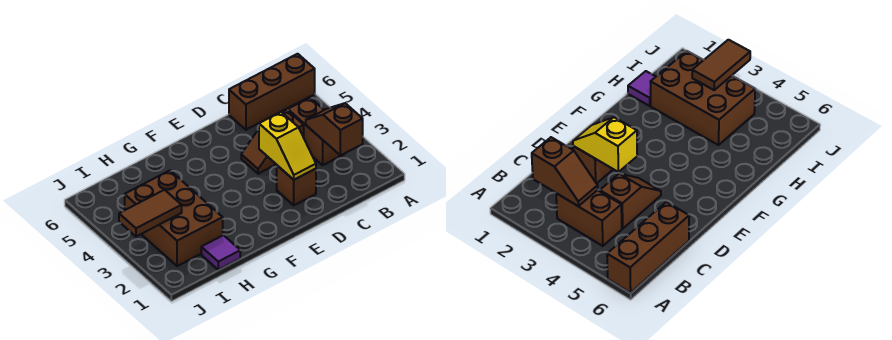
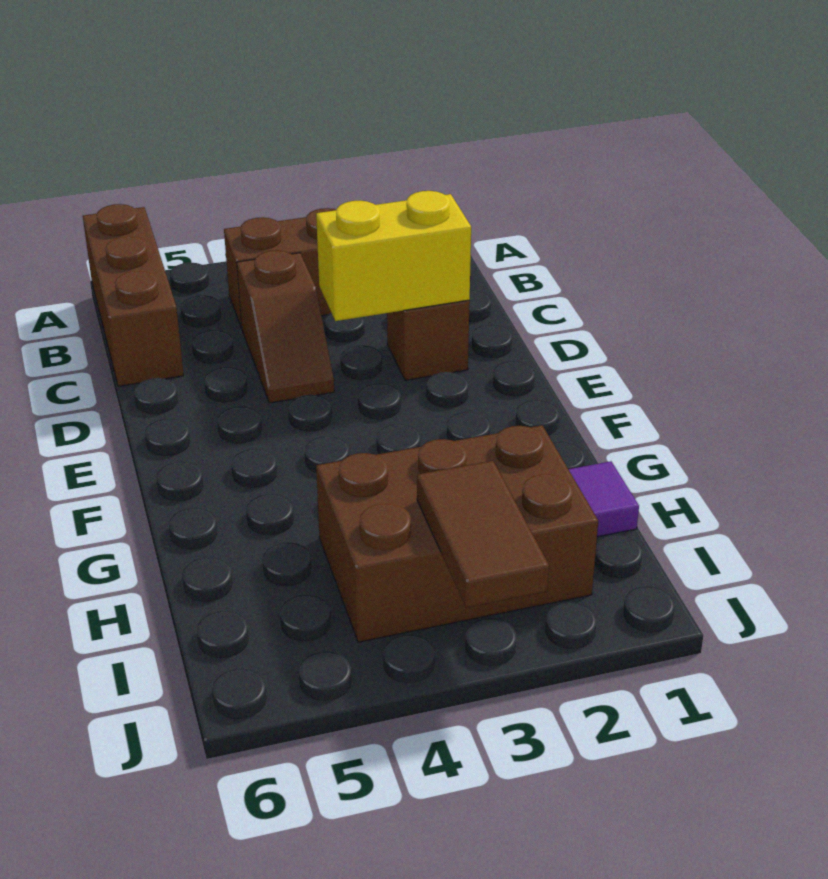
brown slope B2:B3 level 2 top 2 -> none
yellow slope D2:D3 level 2 top 3 -> yellow brick D2:D3 level 2

